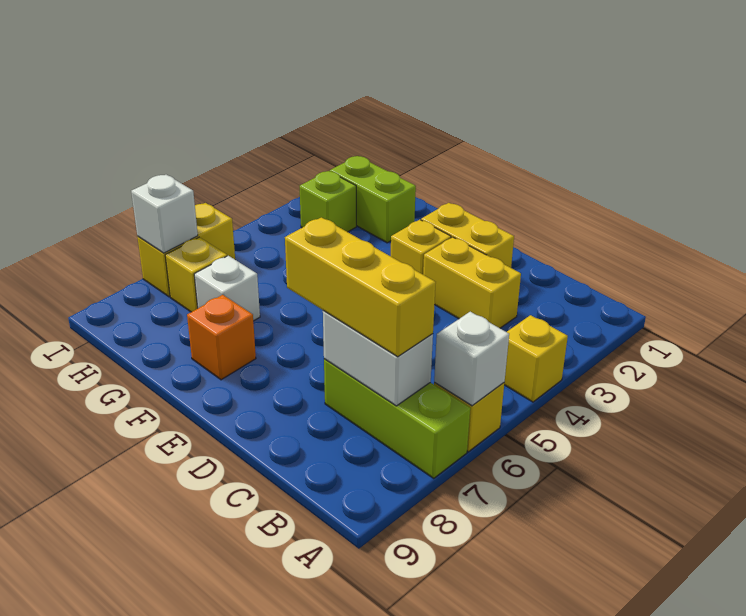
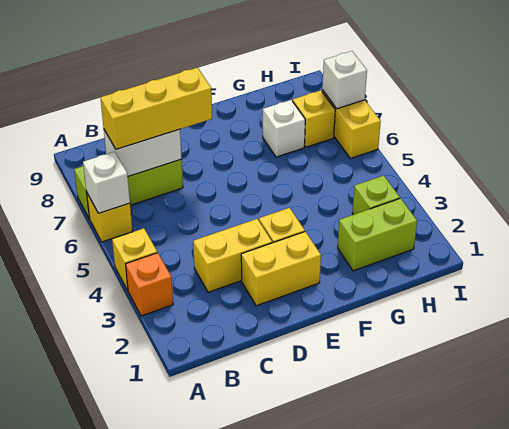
orange brick F8 level 1 -> orange brick A3 level 1

